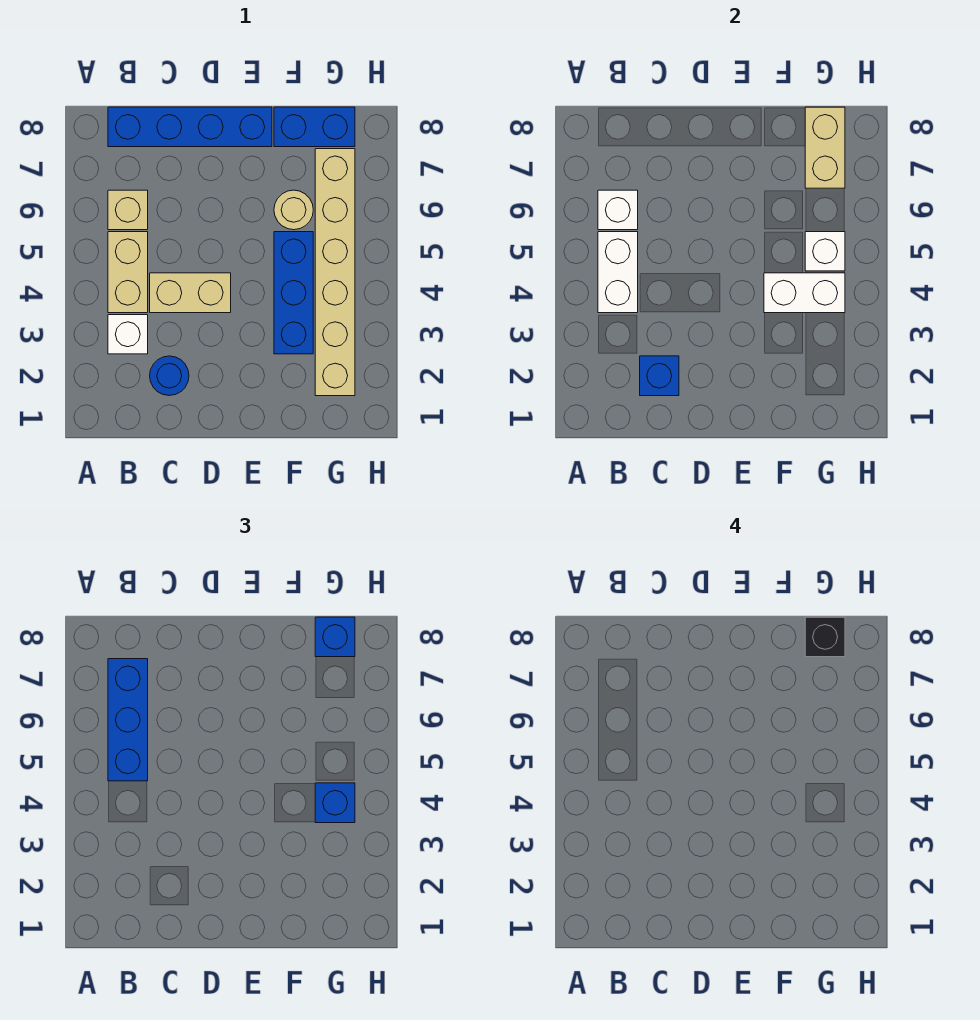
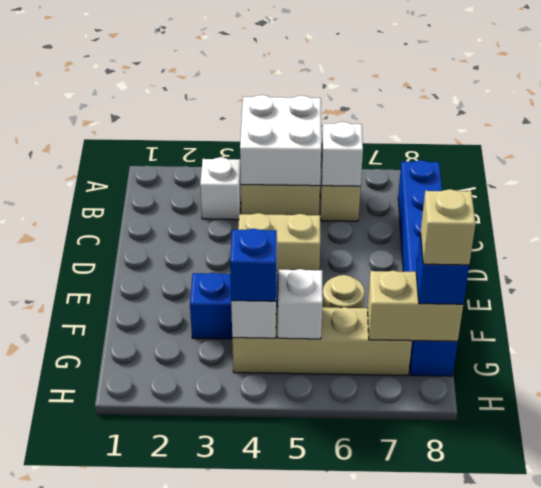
white brick B4:B5 level 2 -> white brick A4:B5 level 2
blue brick B5:B7 level 3 -> none
blue round brick C2 level 1 -> none
blue brick C2 level 2 -> none
tan brick C4:D4 level 1 -> tan brick D4:D5 level 1
tan brick G2:G7 level 1 -> tan brick G4:G7 level 1
black brick G8 level 4 -> tan brick G8 level 4

